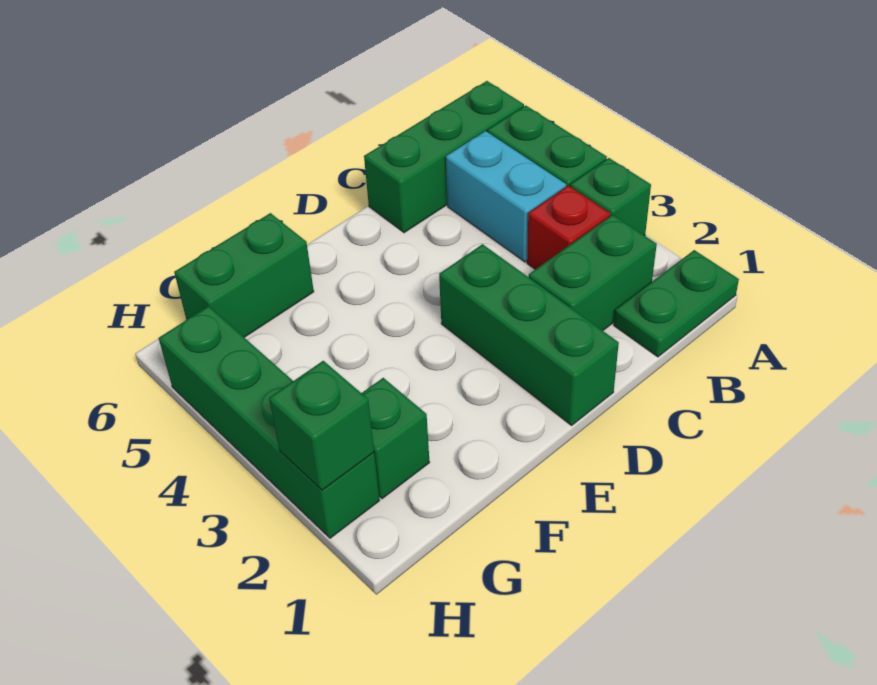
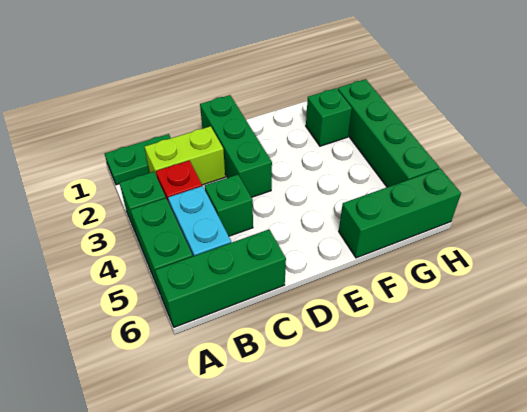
green brick B2:C2 level 1 -> lime brick B2:C2 level 1
green brick F6:G6 level 1 -> green brick F6:H6 level 1
green brick H2 level 2 -> green brick C4 level 1

